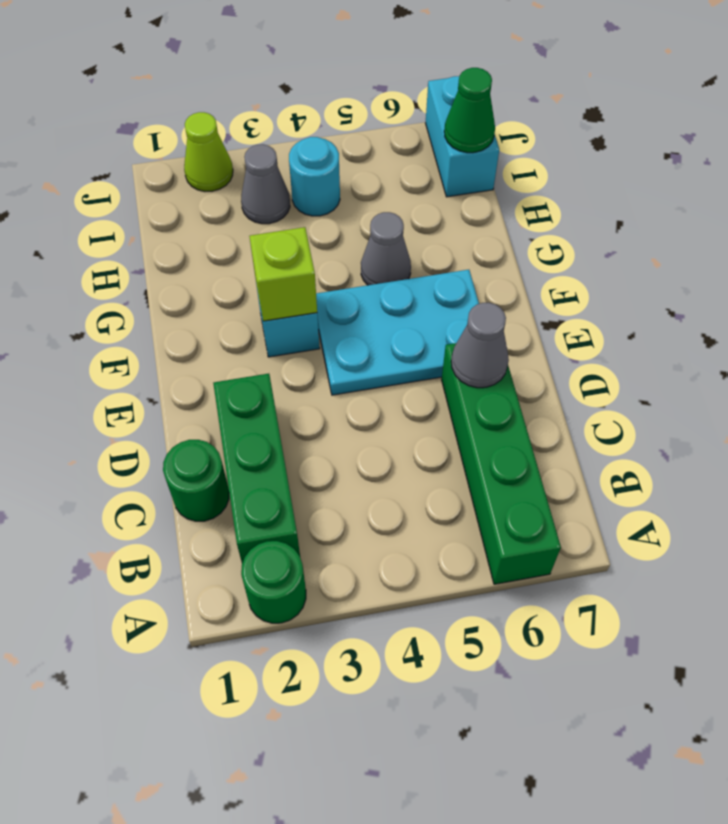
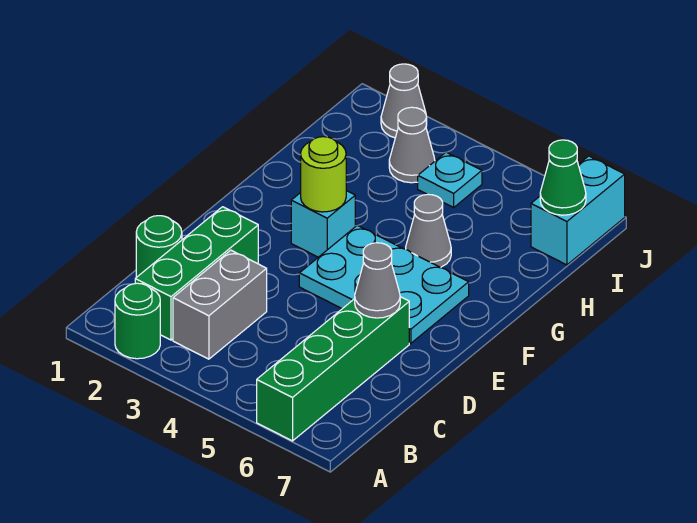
none -> grey brick B3:C3 level 1
lime brick F3 level 2 -> lime round brick F3 level 2
cyan round brick I4 level 1 -> cyan plate I4 level 1
lime cone J2 level 1 -> grey cone J2 level 1

